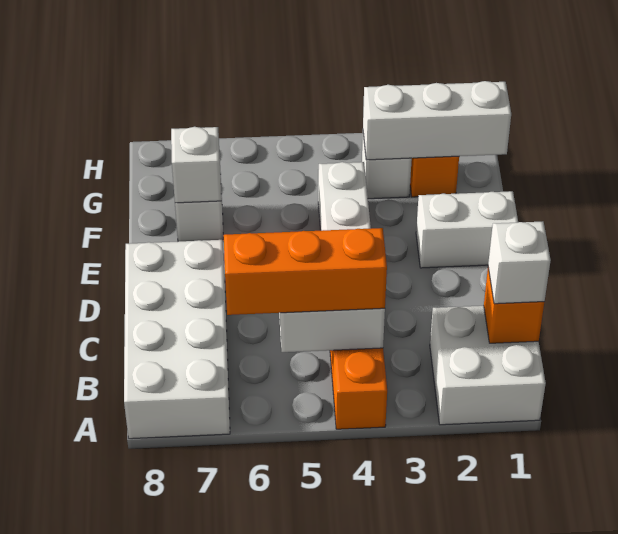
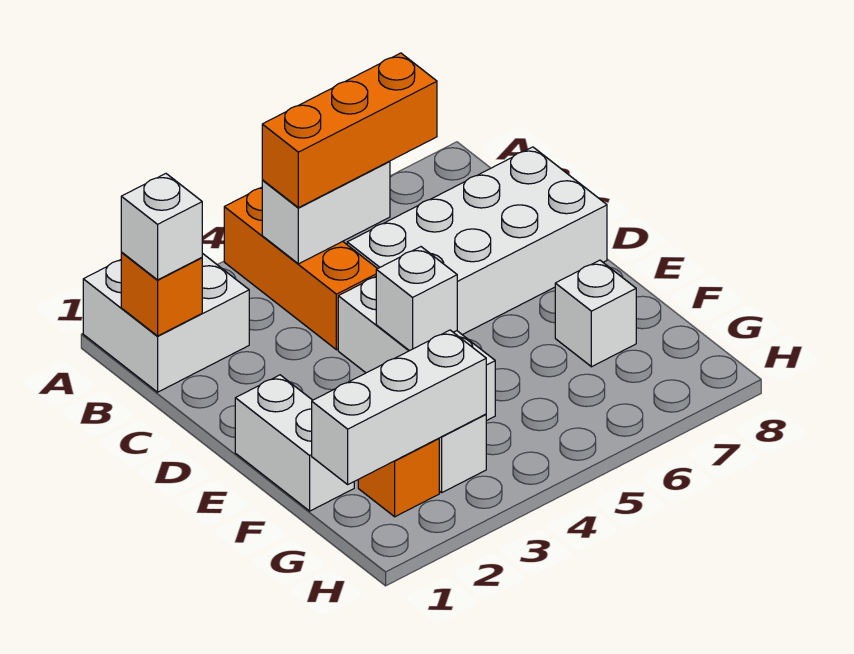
white brick A7:D8 level 1 -> white brick C5:D8 level 1
white brick E1:E2 level 1 -> white brick E1:F1 level 1
white brick F7 level 2 -> white brick E4 level 2

